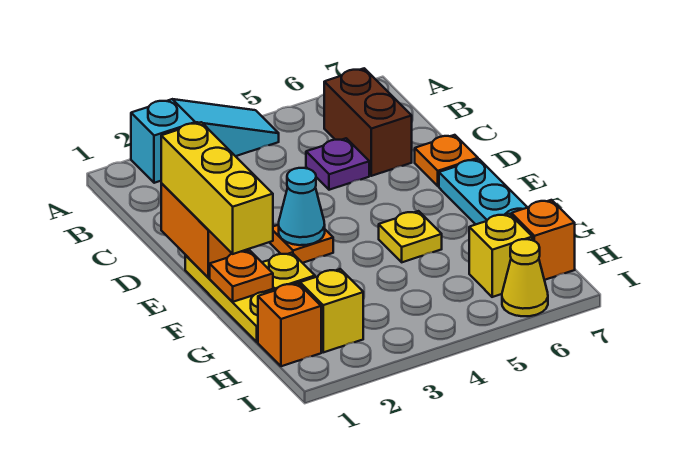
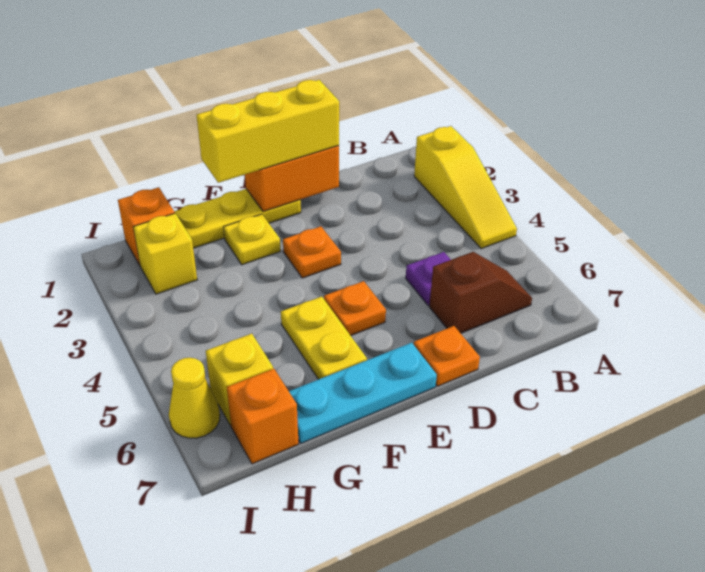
cyan slope A2:A4 level 1 top 2 -> yellow slope A2:A4 level 1 top 2
brown brick B6:C6 level 1 -> brown slope B6:C6 level 1 top C
cyan cone E3 level 2 -> none
orange plate F1 level 2 -> orange plate E5 level 1
yellow plate F5 level 1 -> yellow plate F5:F6 level 1

